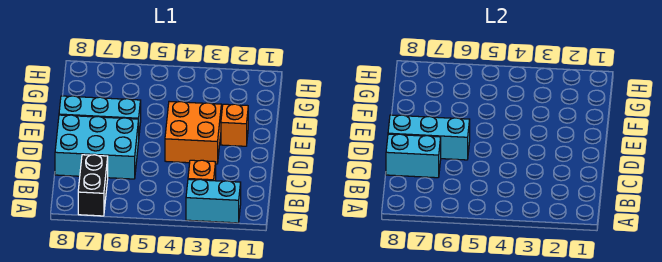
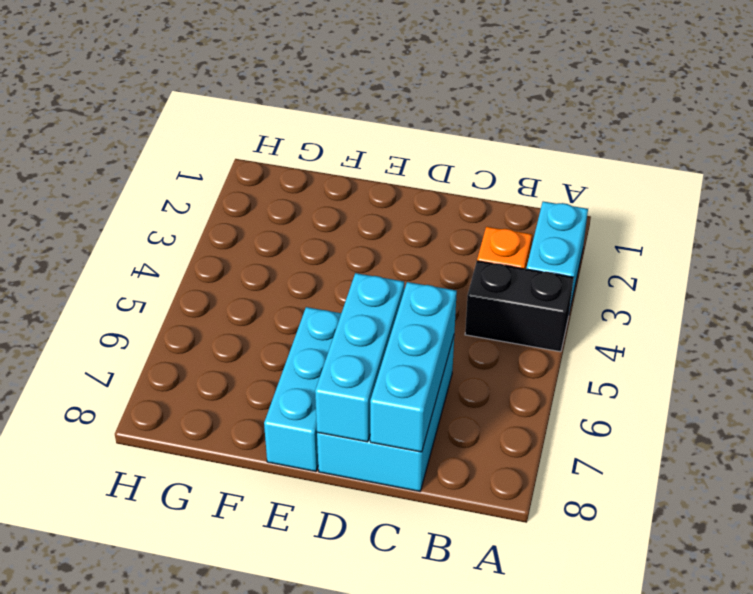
black brick A7:B7 level 1 -> black brick A4:B4 level 1
cyan brick C7:C8 level 2 -> cyan brick C6:C8 level 2
orange brick D3:E4 level 1 -> none
orange brick E2 level 1 -> none

